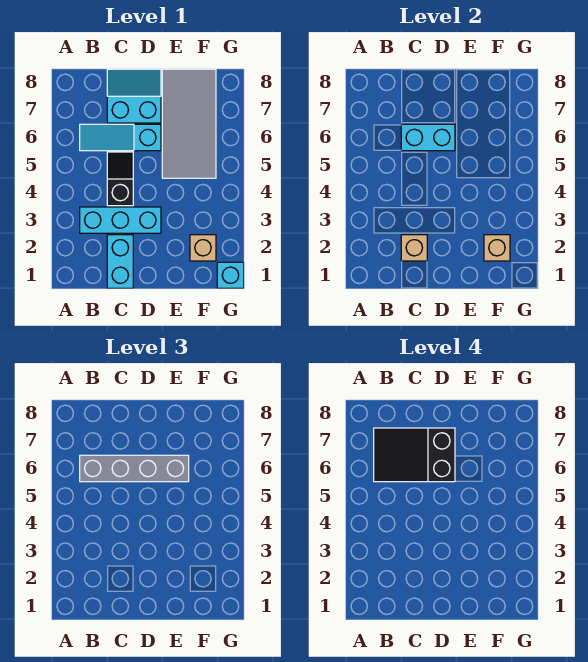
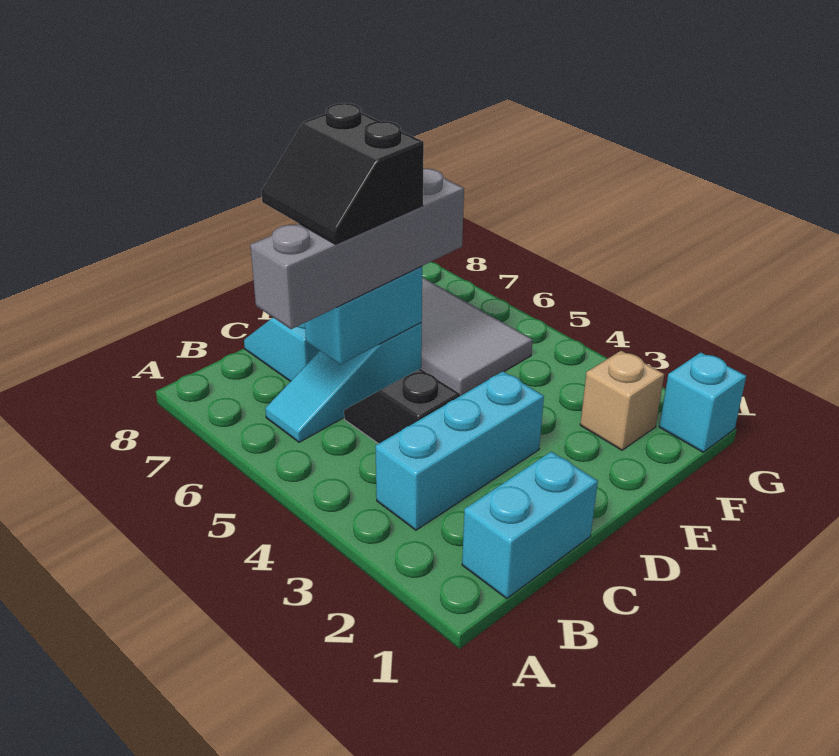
black slope B6:D7 level 4 top D -> black slope C6:D7 level 4 top D
cyan brick C1:C2 level 1 -> cyan brick B1:C1 level 1
tan brick C2 level 2 -> none
tan brick F2 level 2 -> none

